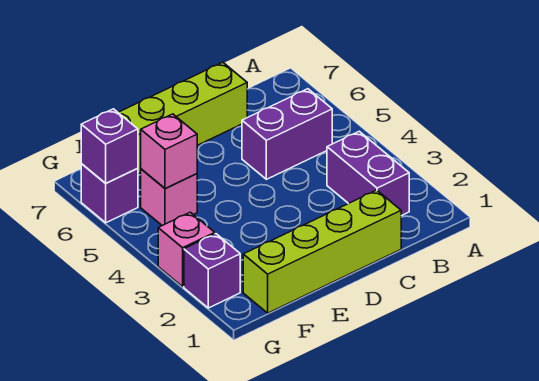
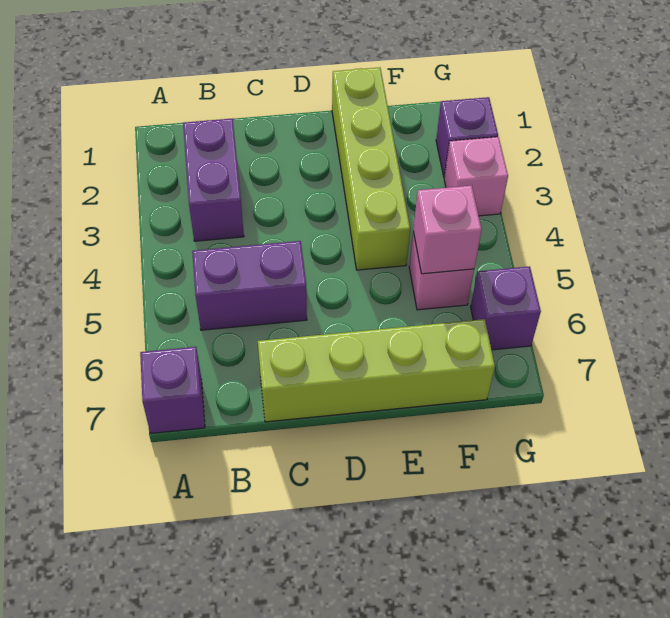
lime brick C1:F1 level 1 -> lime brick E1:E4 level 1
purple brick G6 level 2 -> purple brick A7 level 1

